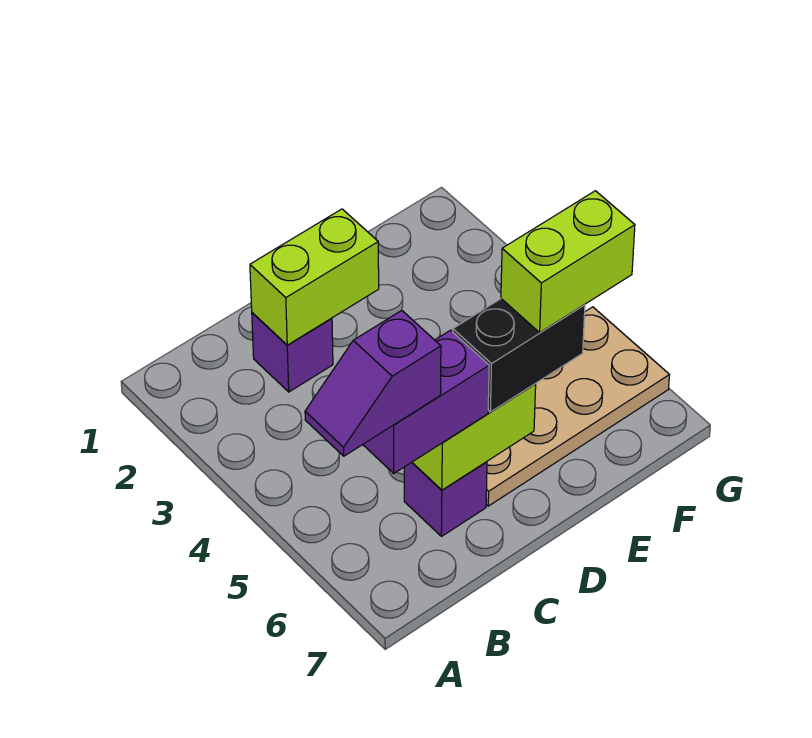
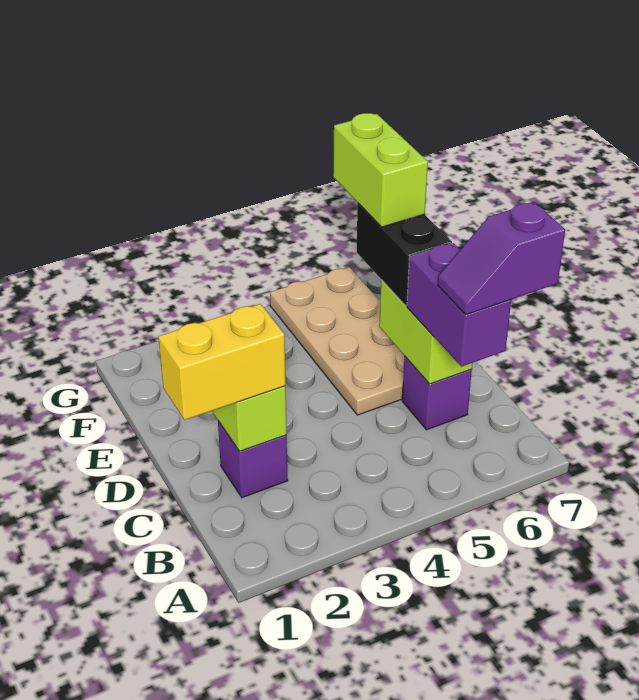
purple slope A6:B6 level 4 top B -> purple slope B6:B7 level 4 top 7
none -> yellow brick C1:C2 level 3

